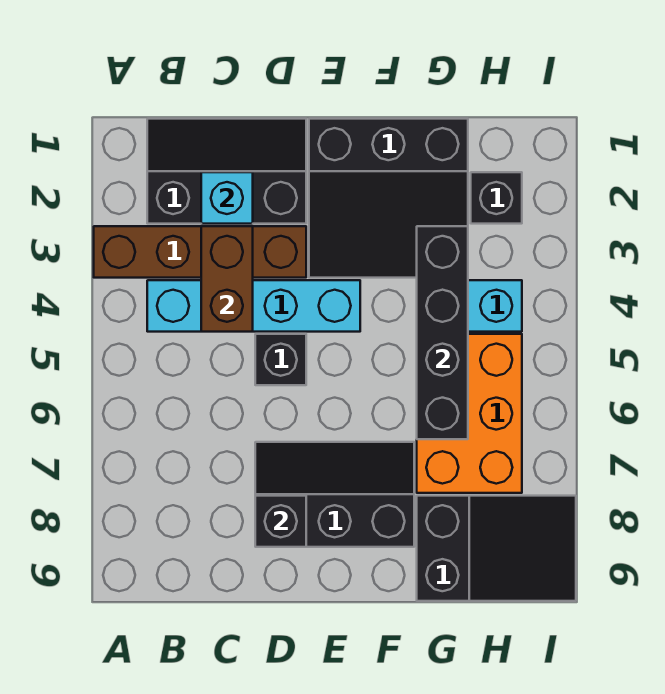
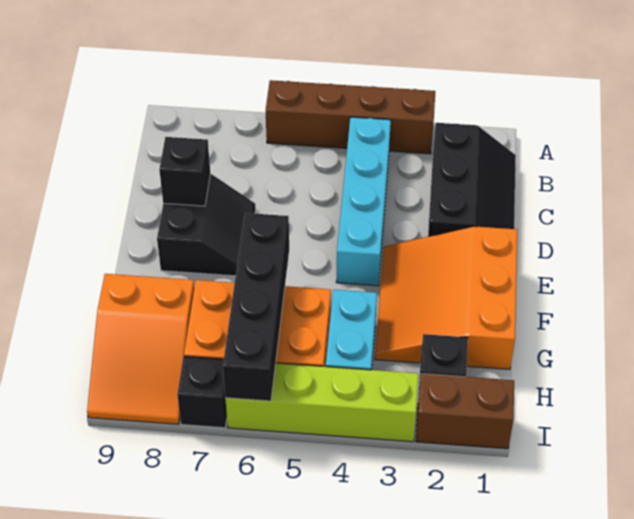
brown brick A3:D3 level 1 -> brown brick A3:A6 level 1
cyan brick C2 level 2 -> none
brown brick C3:C4 level 2 -> brown brick I1:I2 level 1
black brick D5 level 1 -> black brick I7 level 1
black slope D7:F8 level 1 top 8 -> black slope D7:E8 level 1 top 8
black slope E1:G3 level 1 top 1 -> orange slope E1:G3 level 1 top 1
black brick G3:G6 level 2 -> black brick F6:I6 level 2
black slope G8:I9 level 1 top G -> orange slope G8:I9 level 1 top G
none -> lime brick I3:I6 level 1

